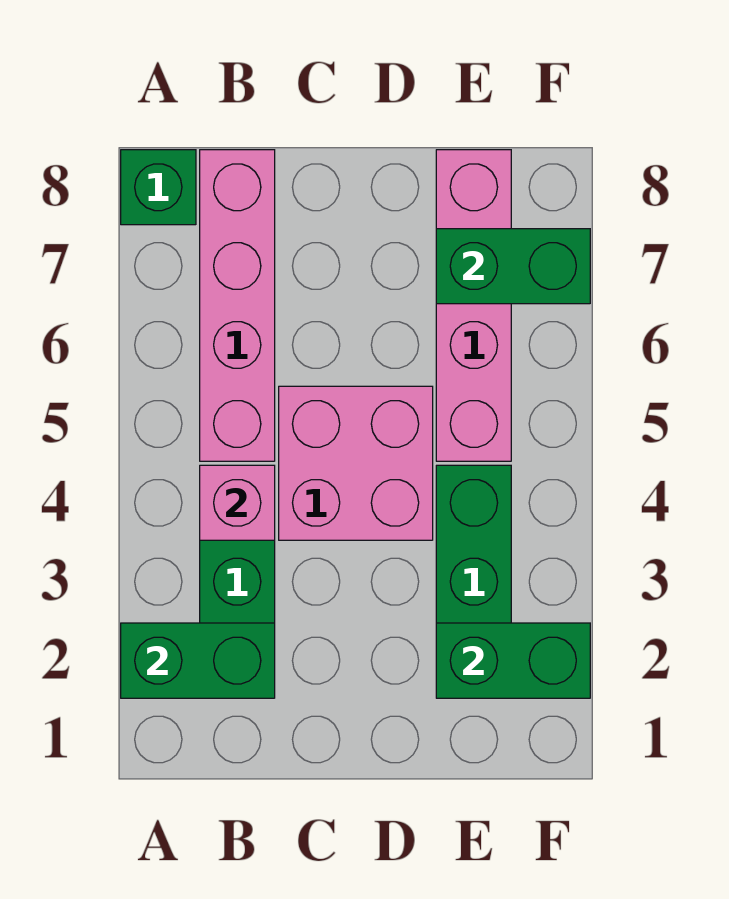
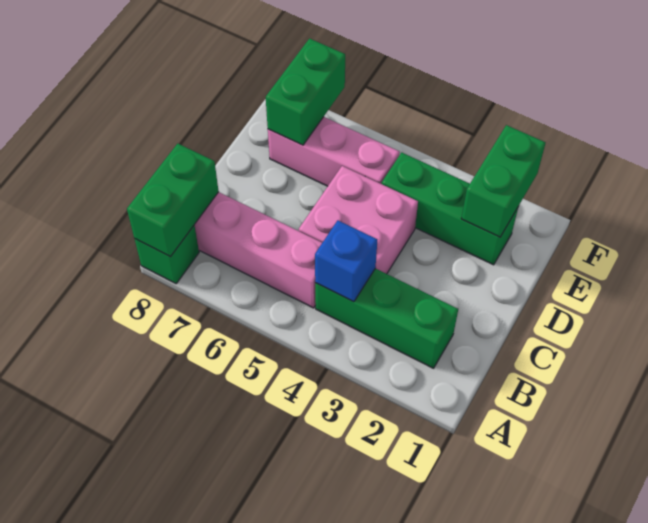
green brick A2:B2 level 2 -> green brick A8:B8 level 2
pink brick B4 level 2 -> blue brick B4 level 2
pink brick E5:E8 level 1 -> pink brick E5:E7 level 1

